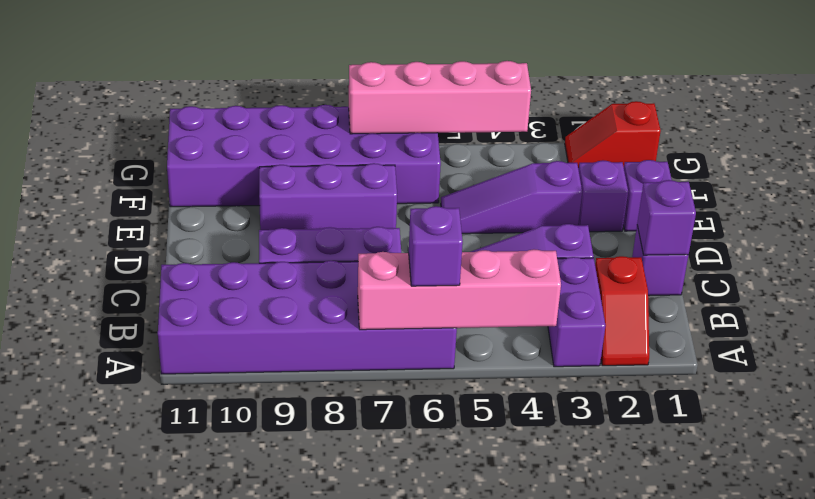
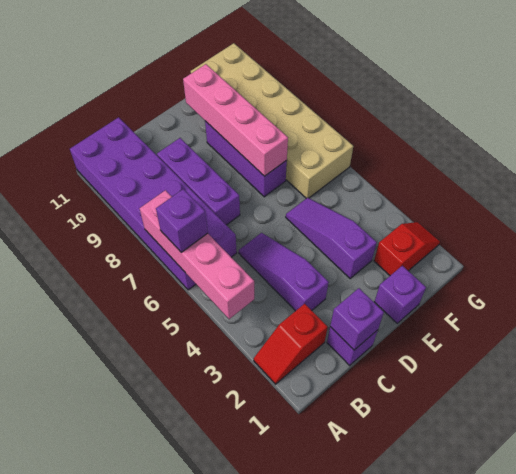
purple brick A3:B3 level 1 -> none
purple brick E2 level 1 -> none
purple brick F6:G11 level 1 -> tan brick F6:G11 level 1
red slope G1:G2 level 1 top 1 -> red slope F2:G2 level 1 top F
pink brick G4:G7 level 2 -> pink brick E7:E10 level 2

